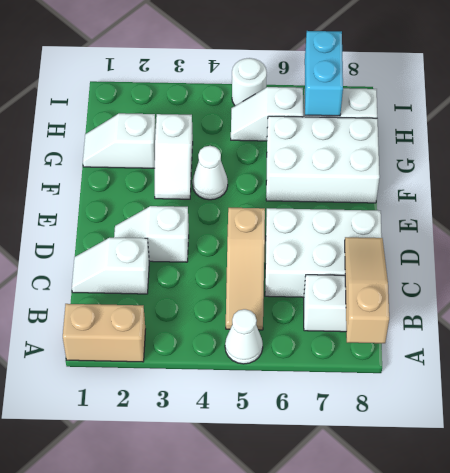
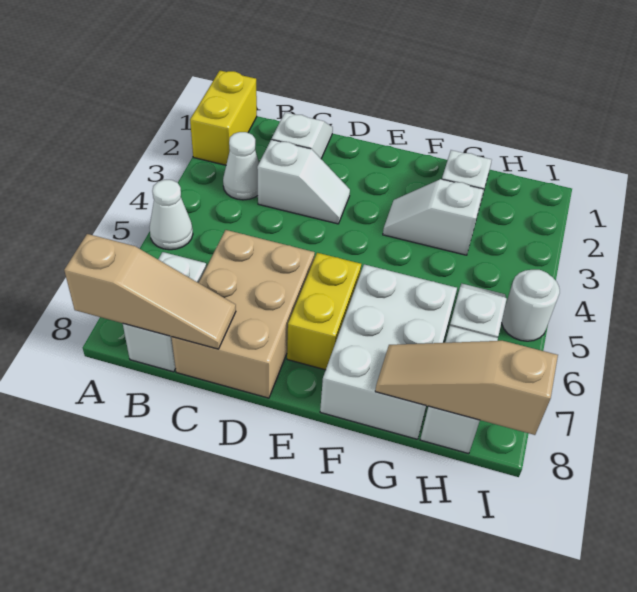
tan brick A1:A2 level 1 -> yellow brick A1:A2 level 1
tan slope B5:D5 level 1 top D -> tan slope G8:I8 level 2 top I
white brick C6:D8 level 1 -> tan brick C6:D8 level 1
white slope D2:D3 level 1 top 3 -> white slope C3:D3 level 1 top C
none -> yellow brick E6:E7 level 1
white cone F4 level 1 -> white cone B3 level 1
cyan brick H7:I7 level 2 -> none

